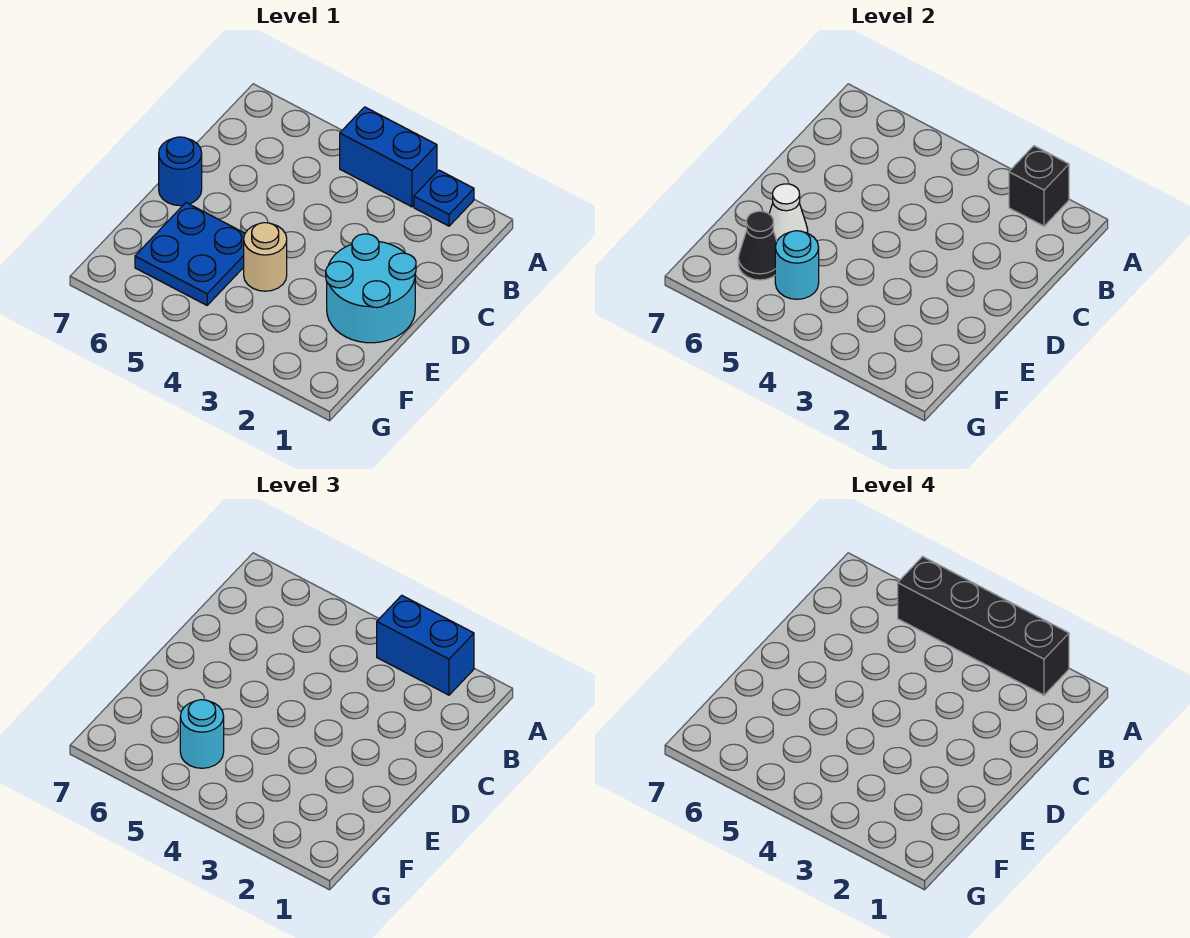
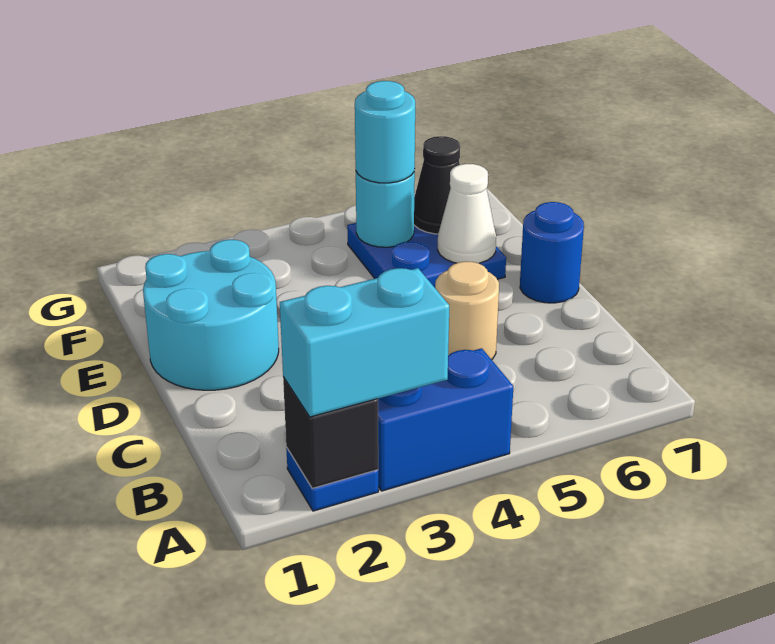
blue brick A2:A3 level 3 -> cyan brick A2:A3 level 3
black brick A2:A5 level 4 -> none
tan round brick E4 level 1 -> tan round brick C5 level 1

